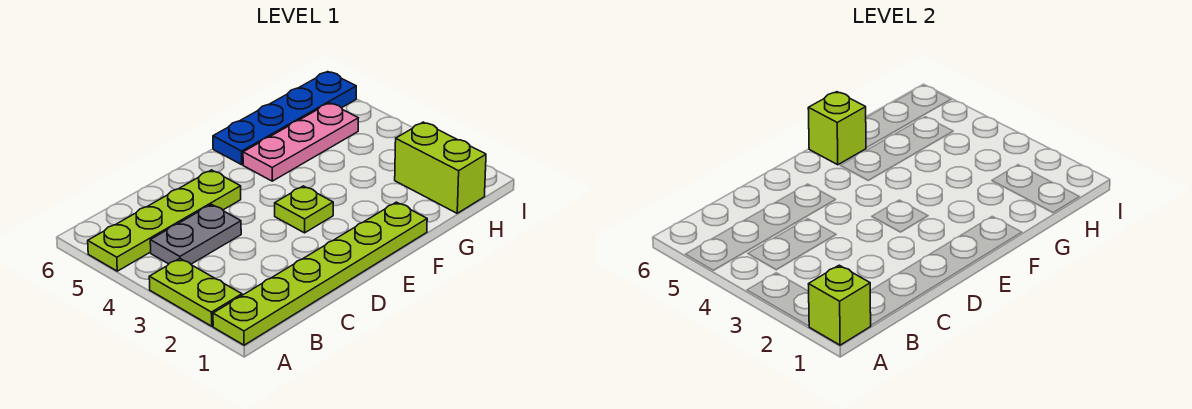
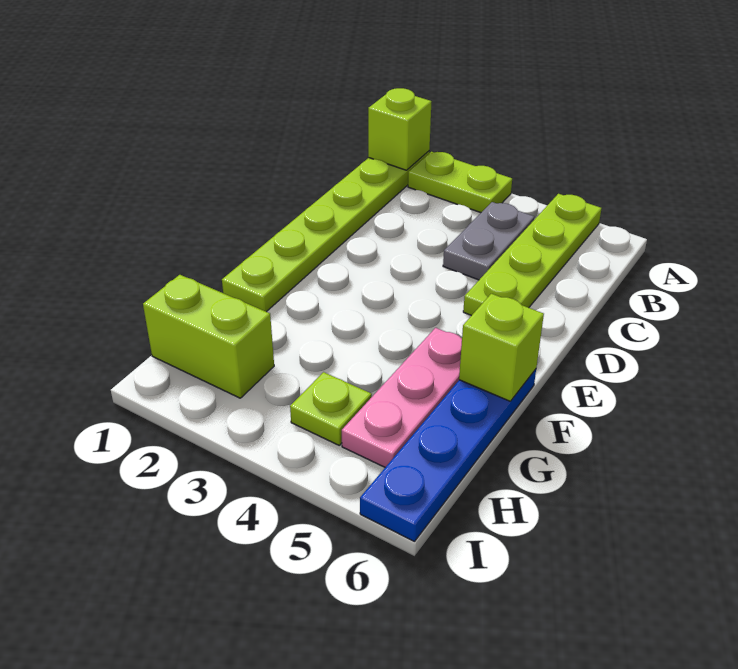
lime plate E3 level 1 -> lime plate H4 level 1

